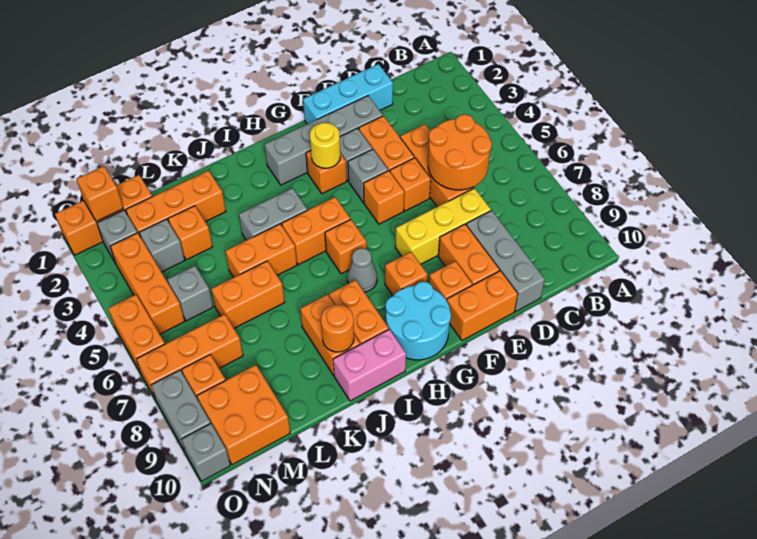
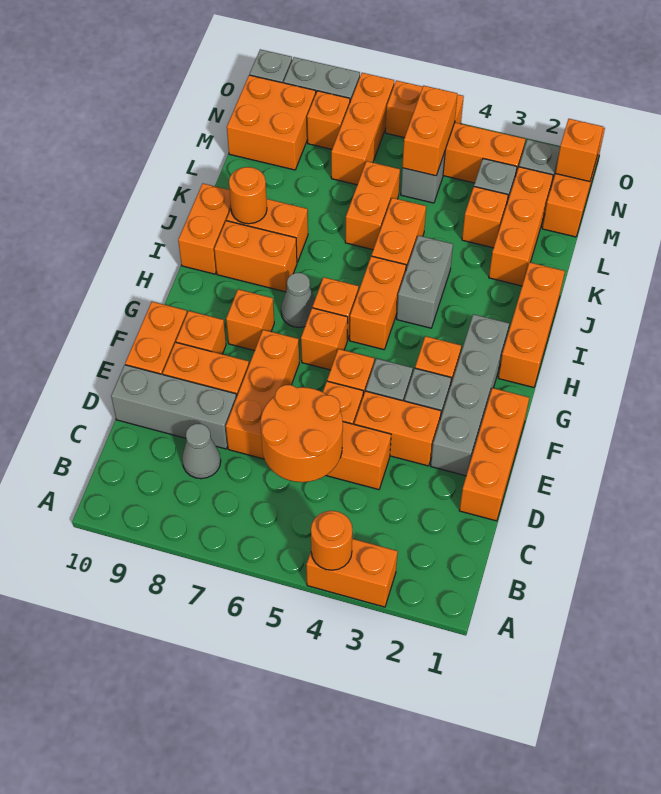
none -> orange brick A3:A4 level 1
none -> orange round brick A4 level 2
none -> grey cone C8 level 1
cyan brick D1:F1 level 1 -> orange brick D1:F1 level 1
yellow brick D7:F7 level 1 -> orange brick D7:F7 level 1
yellow round brick G3 level 2 -> none
none -> orange brick G6 level 1
cyan round brick G9:H10 level 1 -> none
none -> orange brick H1:J1 level 1
pink brick I10:J10 level 1 -> orange brick I10:J10 level 1
none -> orange brick M5:N5 level 2

